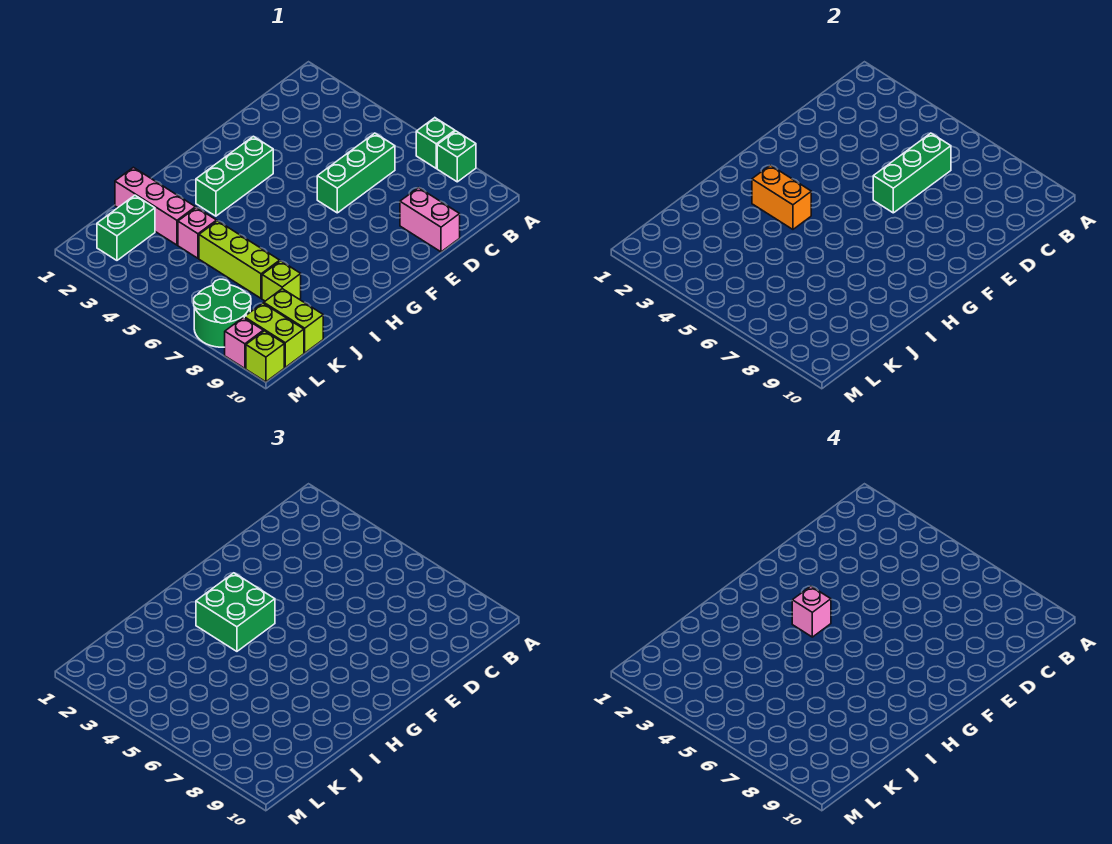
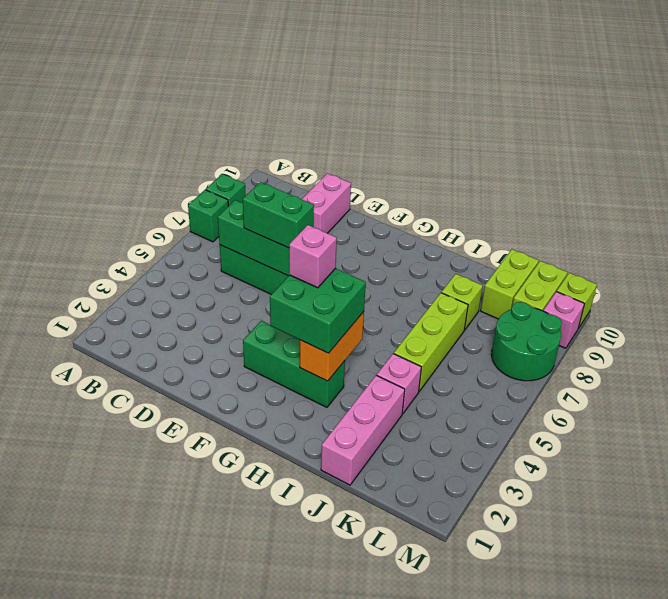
green brick K2:L2 level 1 -> green brick D6:E6 level 3

